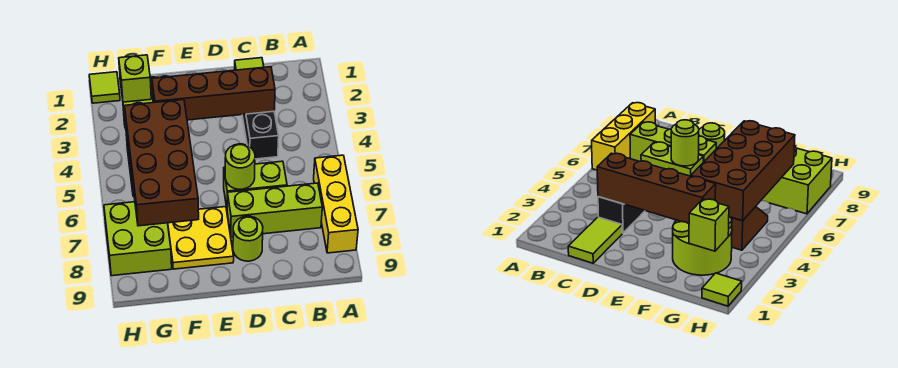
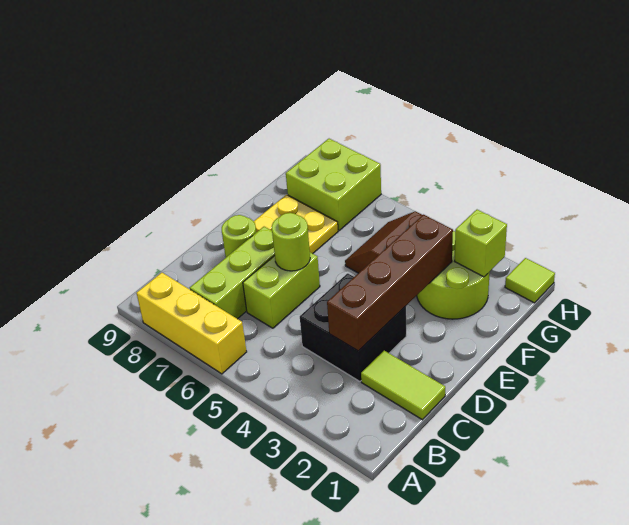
black brick C3:C4 level 1 -> black brick C3:D4 level 1
brown brick F4:G7 level 2 -> none

